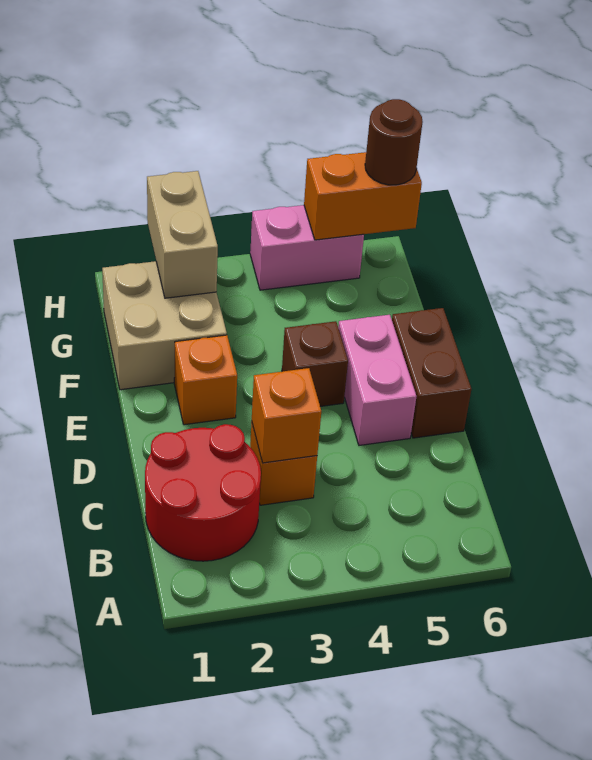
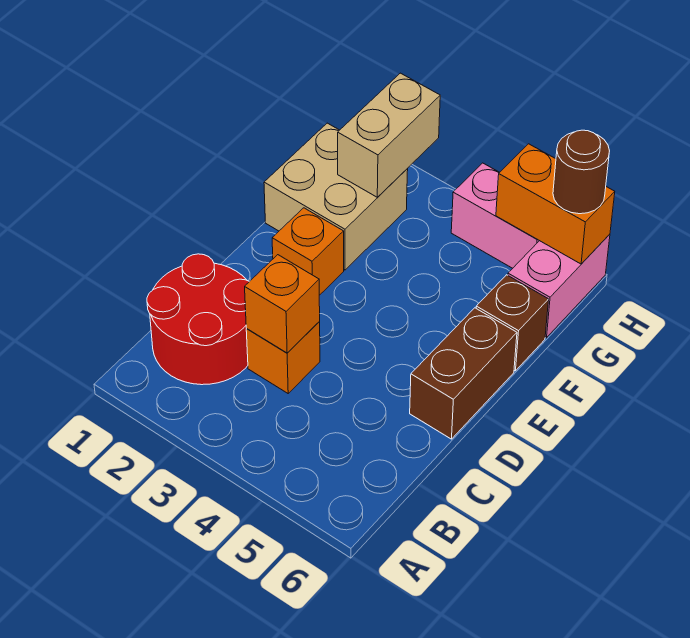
pink brick D5:E5 level 1 -> pink brick G6:H6 level 1
brown brick E4 level 1 -> brown brick F6 level 1

